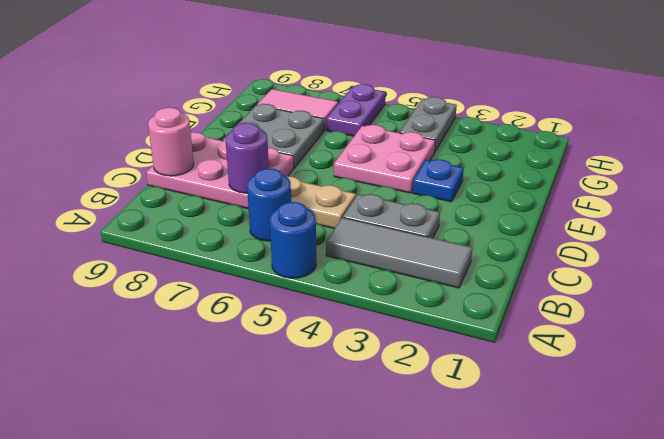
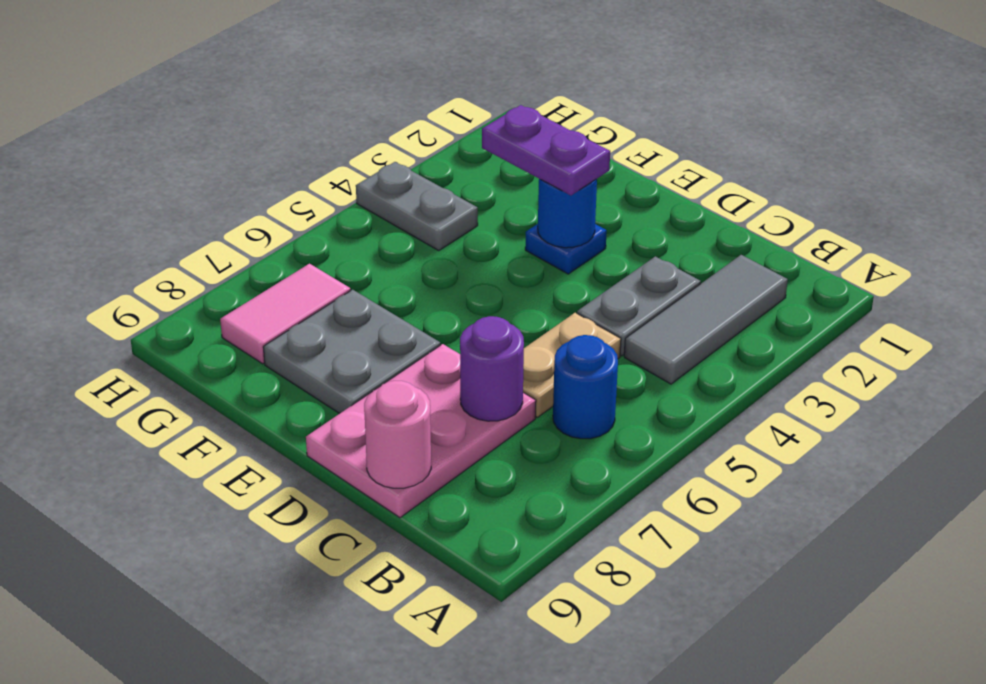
blue round brick A5 level 1 -> blue round brick E3 level 2
pink plate E4:F5 level 1 -> none
purple plate G6:H6 level 1 -> purple plate E3:F3 level 3

